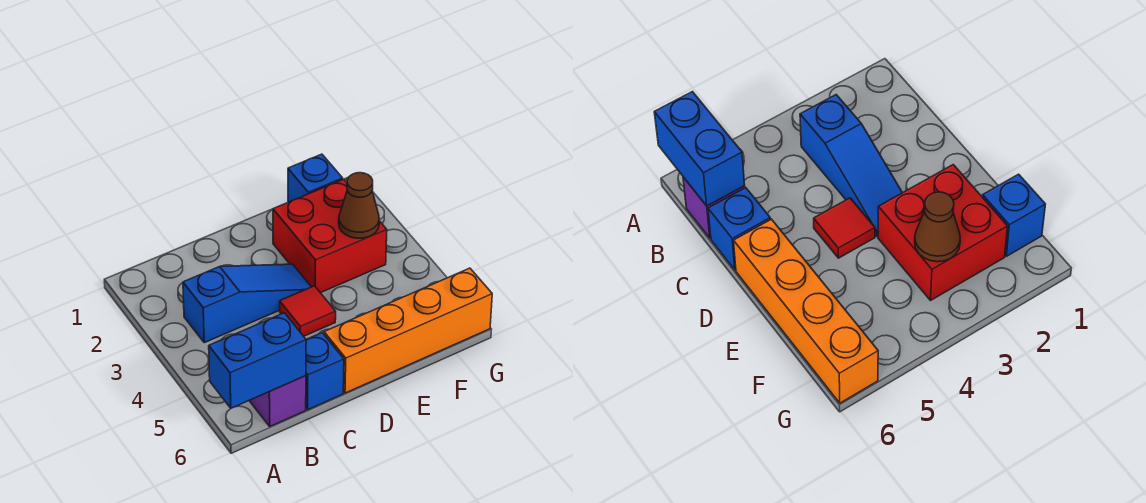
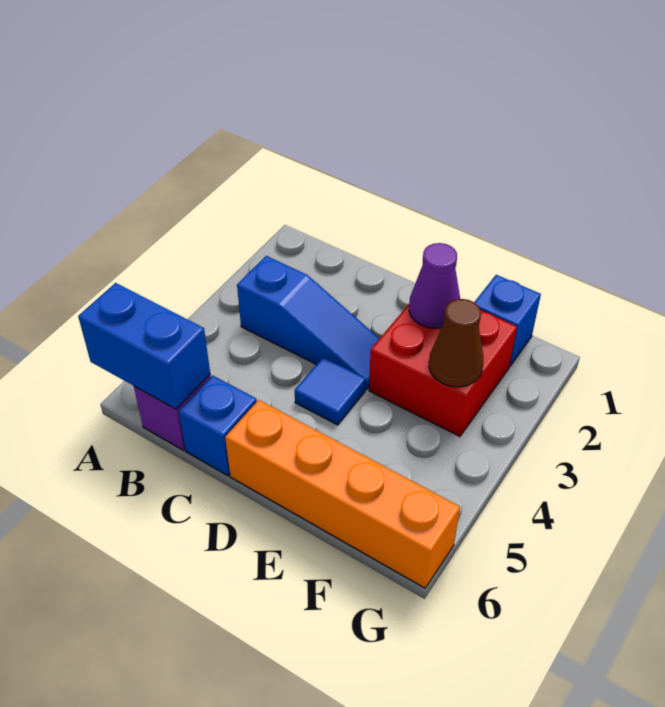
red tile D4 level 1 -> blue tile D4 level 1
none -> purple cone E2 level 2

